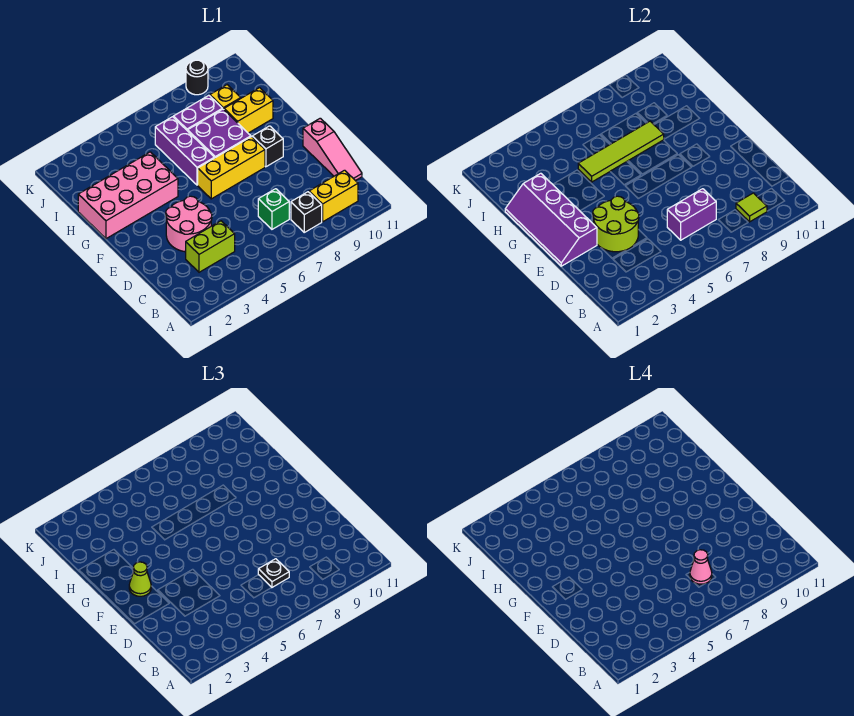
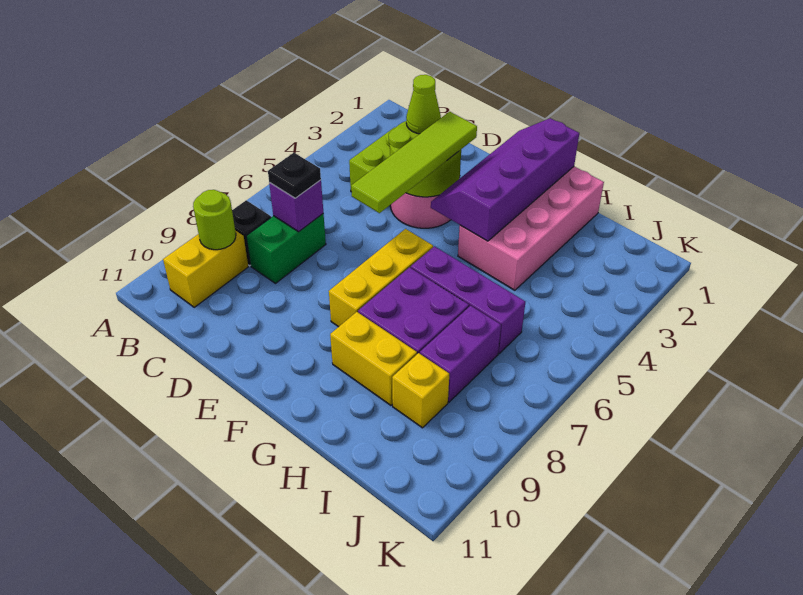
lime tile B9 level 2 -> lime round brick B9 level 2
purple brick C6:C7 level 2 -> purple brick C7 level 2
green brick C7 level 1 -> green brick C7:C8 level 1
pink cone C7 level 4 -> none
pink slope C11:E11 level 1 top E -> none
purple slope E1:H2 level 2 top 2 -> purple slope F1:G4 level 2 top G
lime cone F2 level 3 -> lime cone D3 level 3
black brick F9 level 1 -> none
lime tile H5:H8 level 2 -> lime tile E3:E6 level 3
yellow brick H9:H10 level 1 -> yellow brick G9:H9 level 1
black round brick K9 level 1 -> none

